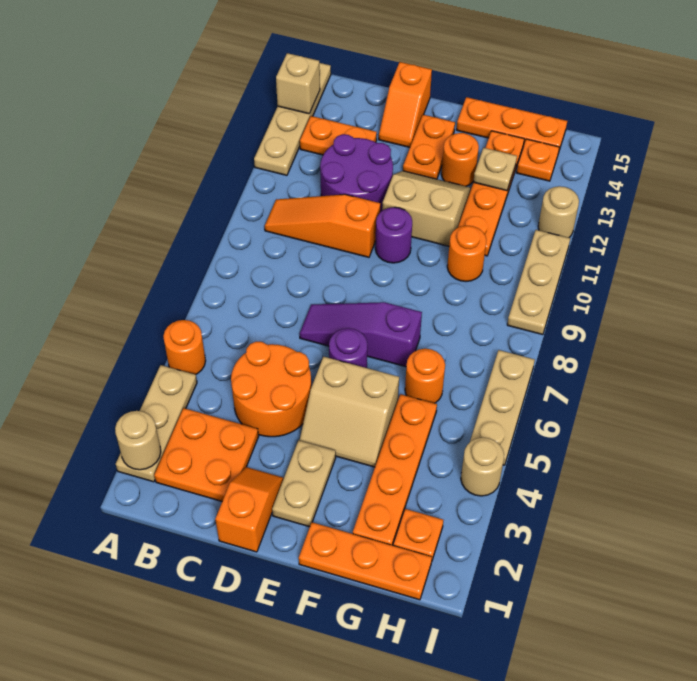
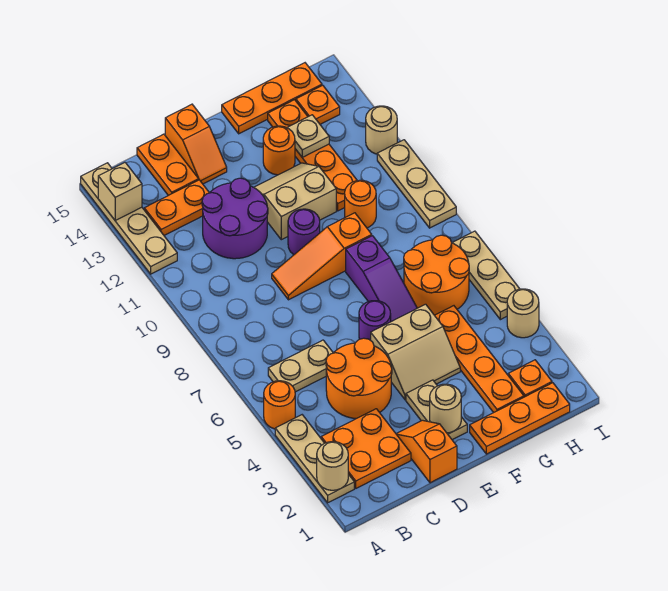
none -> tan plate B6:C6 level 1
orange slope B10:D10 level 1 top D -> orange slope D9:F9 level 1 top F
purple slope D7:F7 level 1 top F -> purple slope F6:F8 level 1 top 8
none -> tan round brick E2 level 2
orange plate E13:E14 level 1 -> orange plate C14:C15 level 1
orange round brick G6 level 1 -> orange round brick G6:H7 level 1

